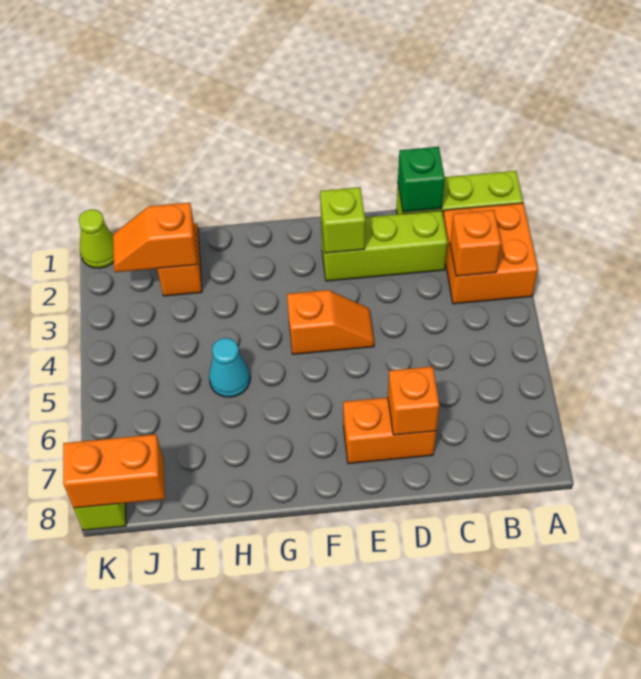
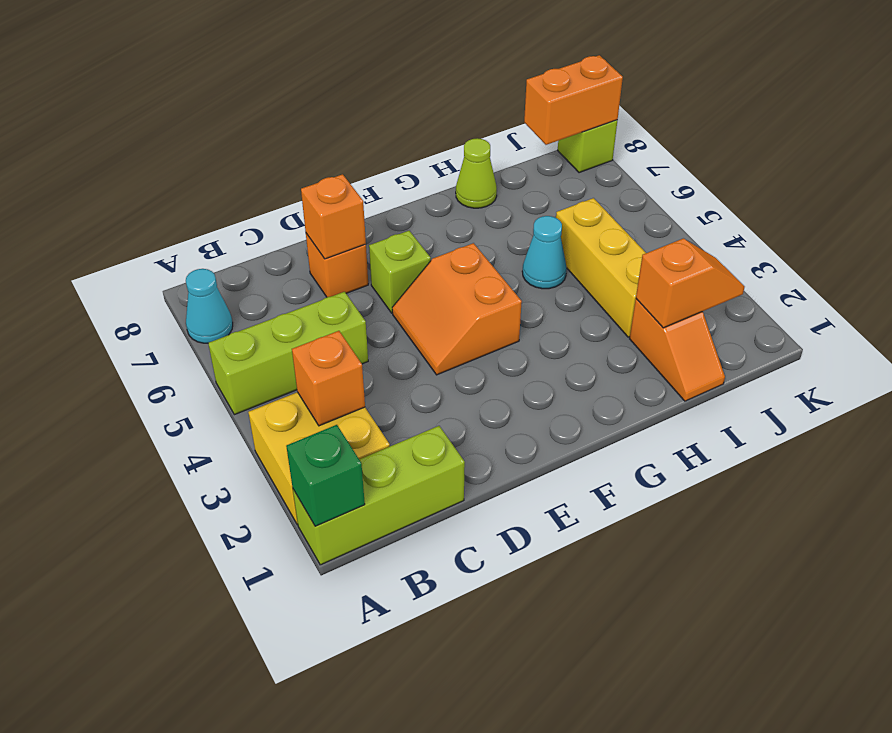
orange brick A2:B3 level 1 -> yellow brick A2:B3 level 1
none -> cyan cone A7 level 1
green brick C1 level 2 -> green brick A1 level 2
lime brick C2:E2 level 1 -> lime brick A5:C5 level 1
orange brick D7:E7 level 1 -> orange brick D7 level 1
lime brick E2 level 2 -> lime brick E6 level 1
orange slope E4:F4 level 1 top F -> orange slope E4:F5 level 1 top F
none -> yellow brick I3:I5 level 1
lime cone K1 level 1 -> lime cone H8 level 1

